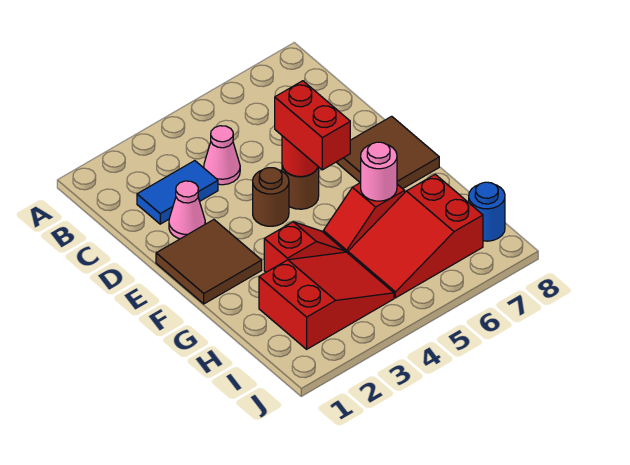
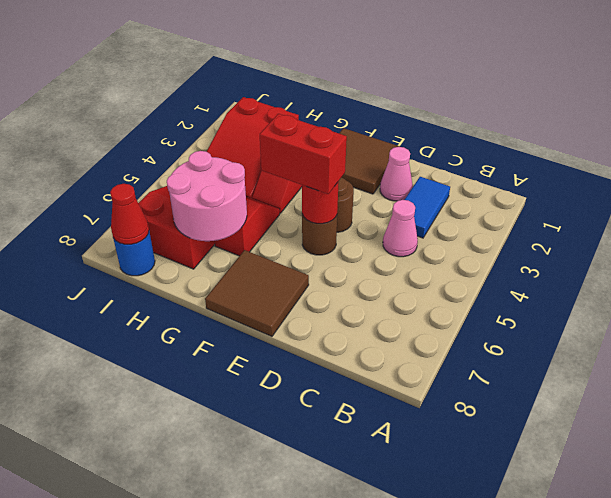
pink round brick G6 level 2 -> pink round brick G6:H7 level 2
none -> red cone I8 level 2

